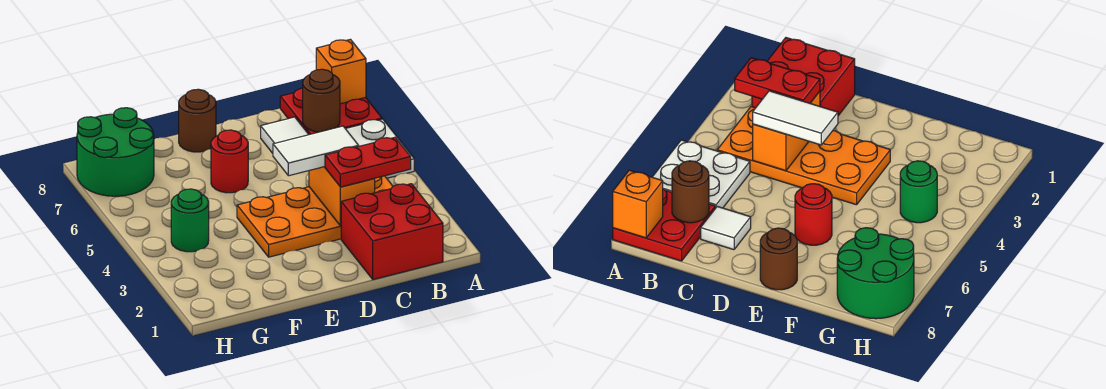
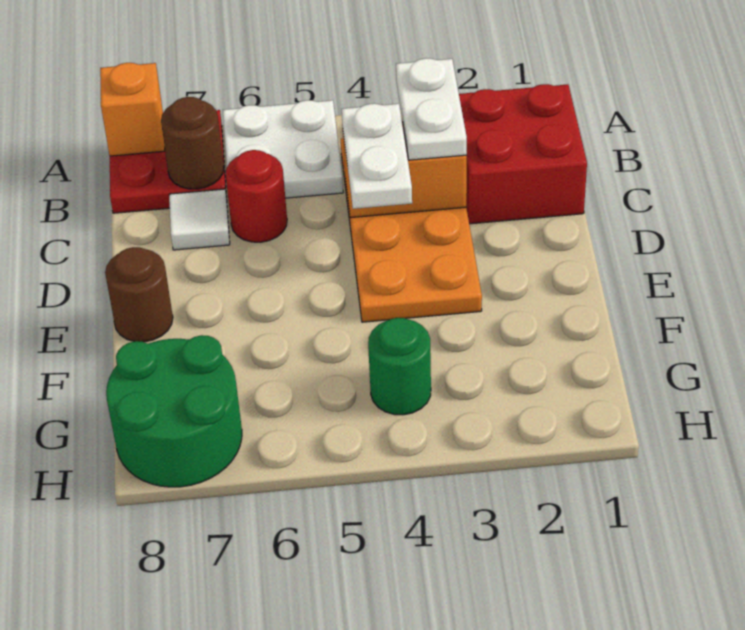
red plate B3:C3 level 3 -> white plate B3:C3 level 3
white tile C4:D4 level 3 -> white plate C4:D4 level 3
red round brick E6 level 1 -> red round brick C6 level 1

